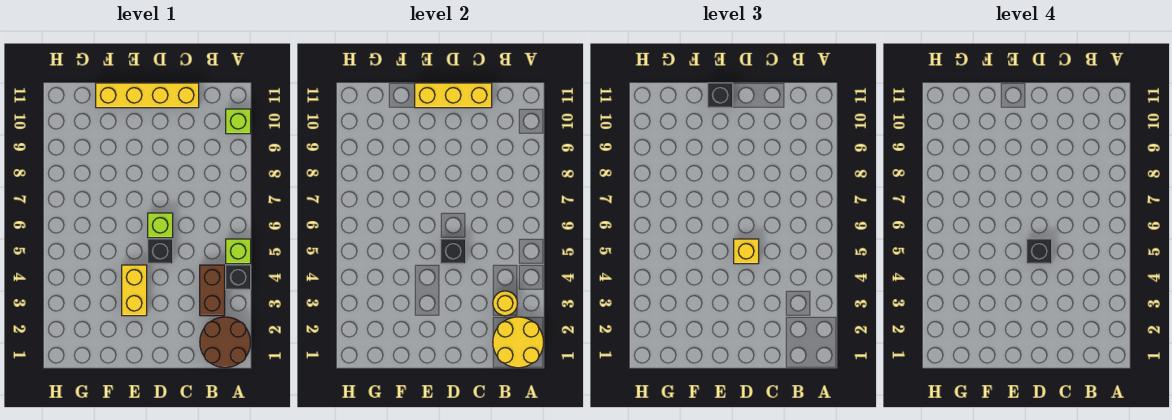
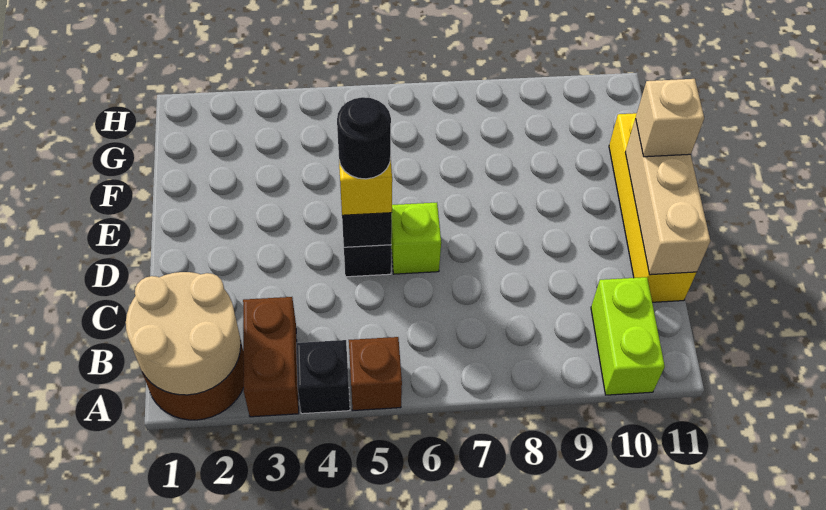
yellow round brick A1:B2 level 2 -> tan round brick A1:B2 level 2
lime brick A5 level 1 -> brown brick A5 level 1
lime brick A10 level 1 -> lime brick A10:B10 level 1
brown brick B3:B4 level 1 -> brown brick A3:B3 level 1
yellow round brick B3 level 2 -> none
yellow brick C11:E11 level 2 -> tan brick C11:E11 level 2
black brick D5 level 4 -> black round brick D5 level 4
yellow brick E3:E4 level 1 -> none
black brick E11 level 3 -> tan brick E11 level 3

